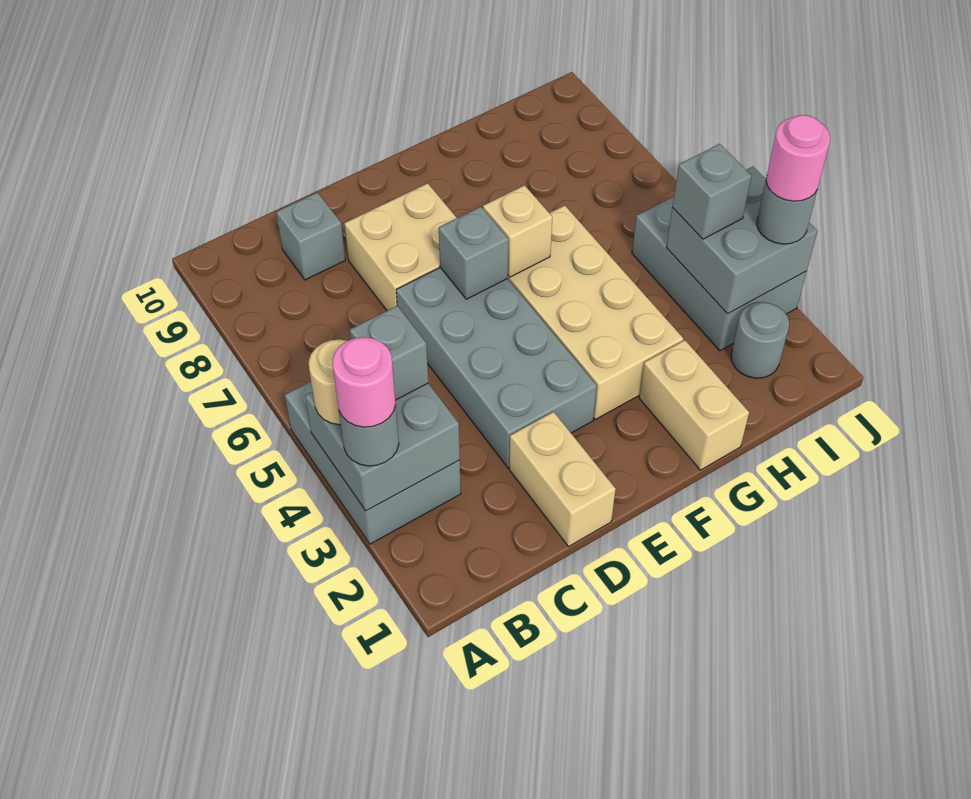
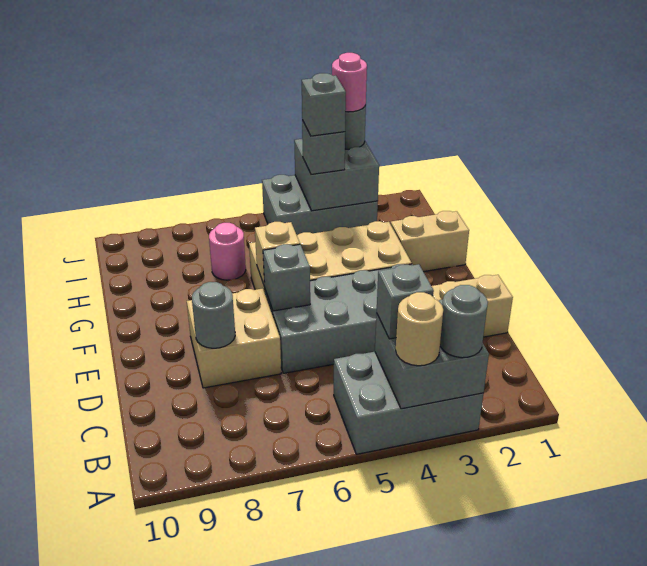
pink round brick A3 level 4 -> pink round brick H7 level 1
grey brick C9 level 1 -> grey brick I4 level 4
grey round brick I2 level 1 -> grey round brick D8 level 2

